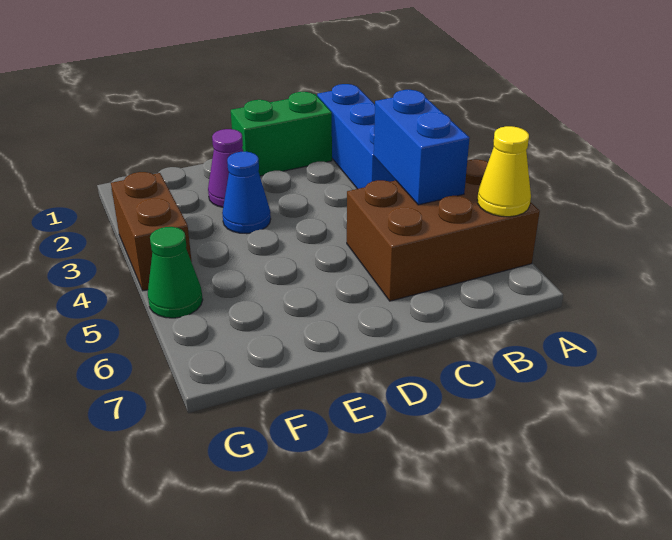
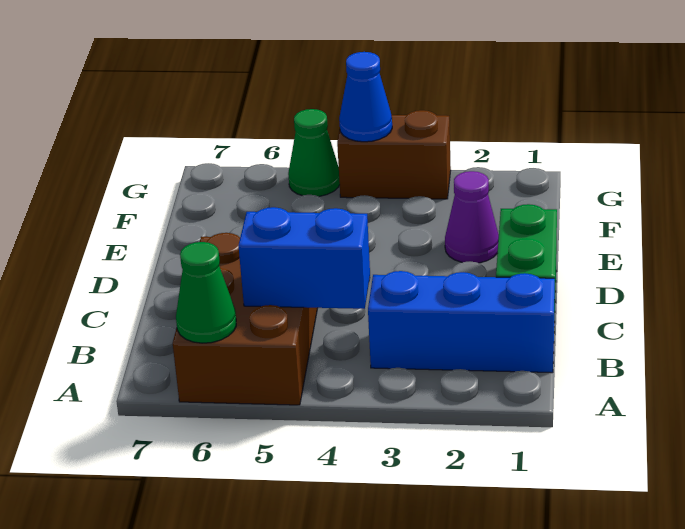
yellow cone A6 level 2 -> green cone A6 level 2
blue cone E3 level 1 -> blue cone G4 level 2

